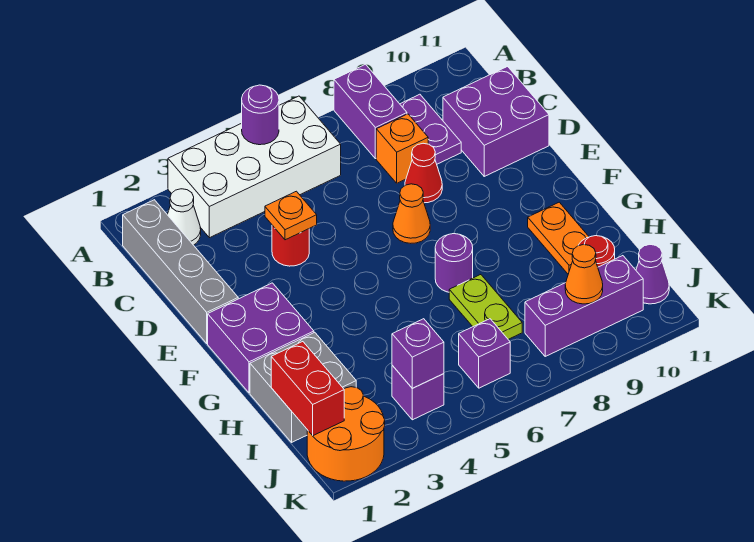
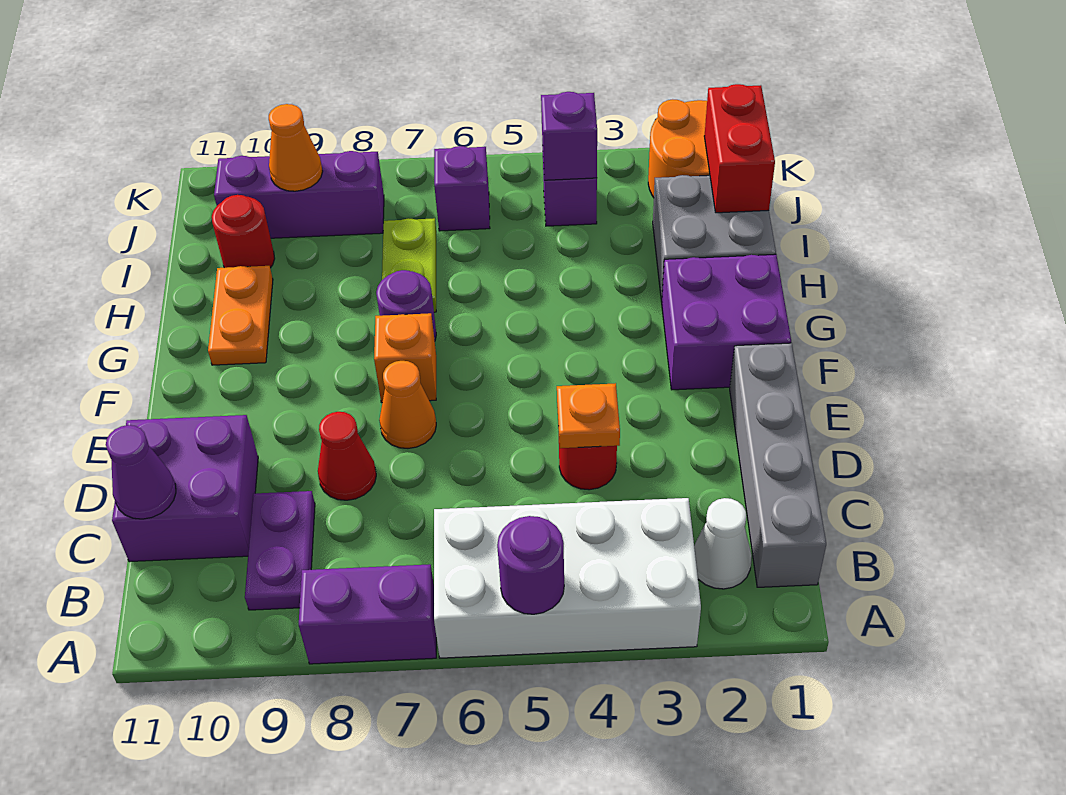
purple brick A8:B8 level 1 -> purple brick A7:A8 level 1
orange brick C8 level 1 -> orange brick F7 level 1
purple cone J11 level 1 -> purple cone C11 level 2

